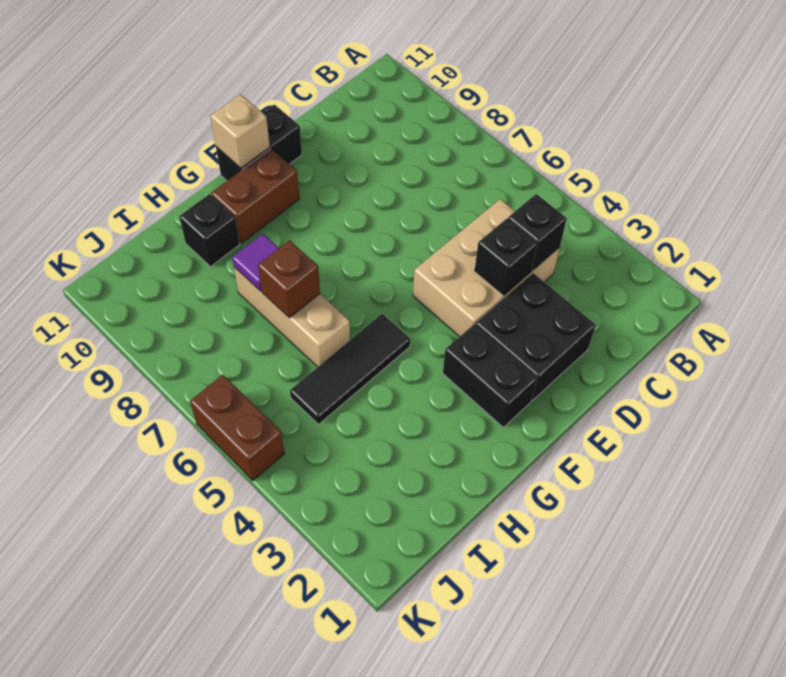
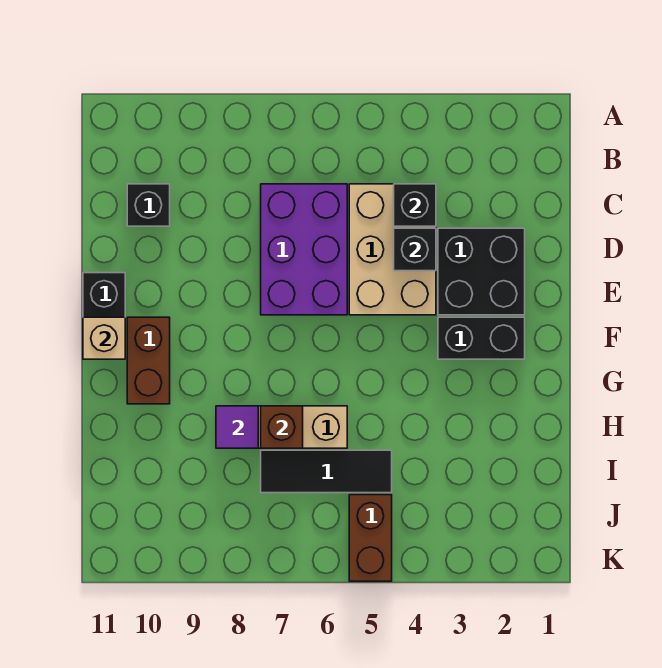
none -> purple brick C6:E7 level 1
black tile G5:I5 level 1 -> black tile I5:I7 level 1
black brick H10 level 1 -> black brick C10 level 1
brown brick K5:K6 level 1 -> brown brick J5:K5 level 1

